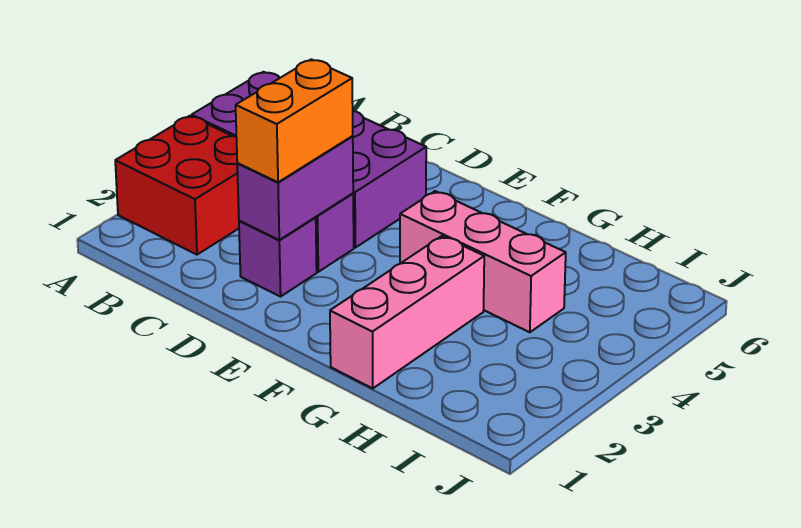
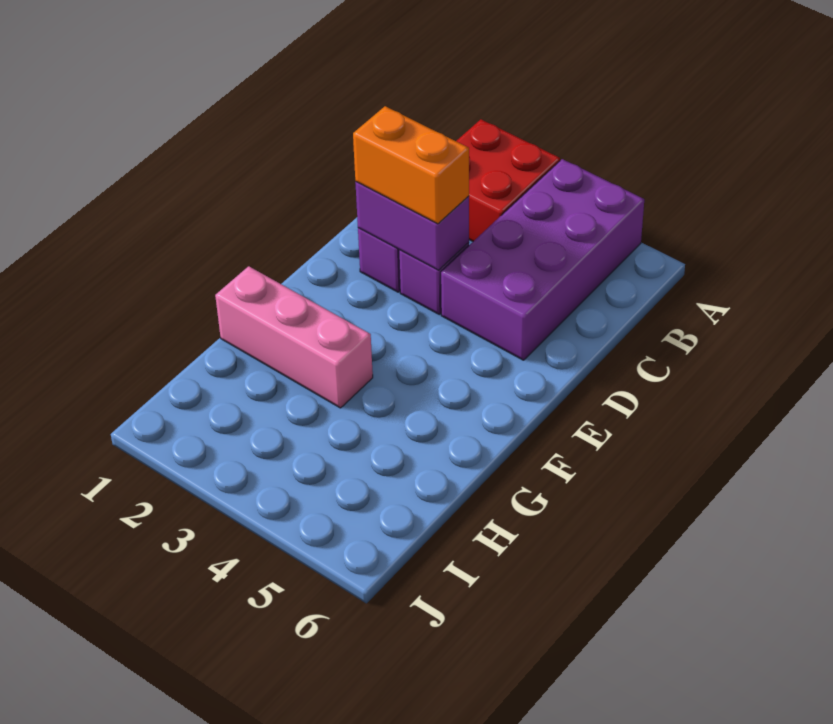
pink brick F4:H4 level 1 -> none

